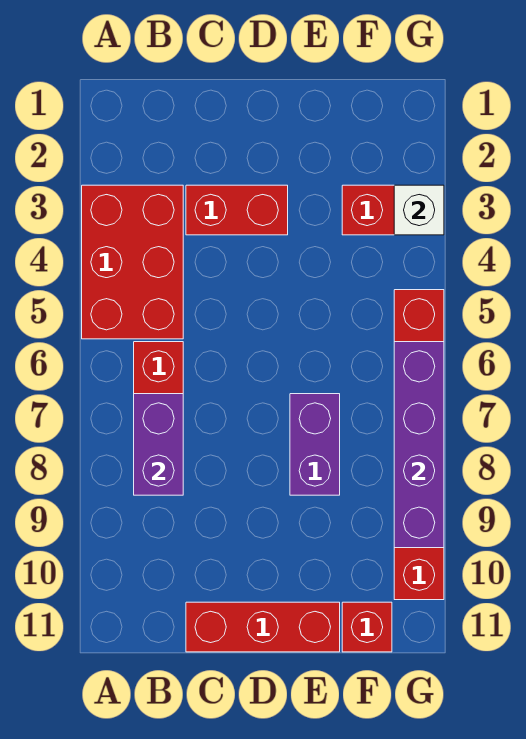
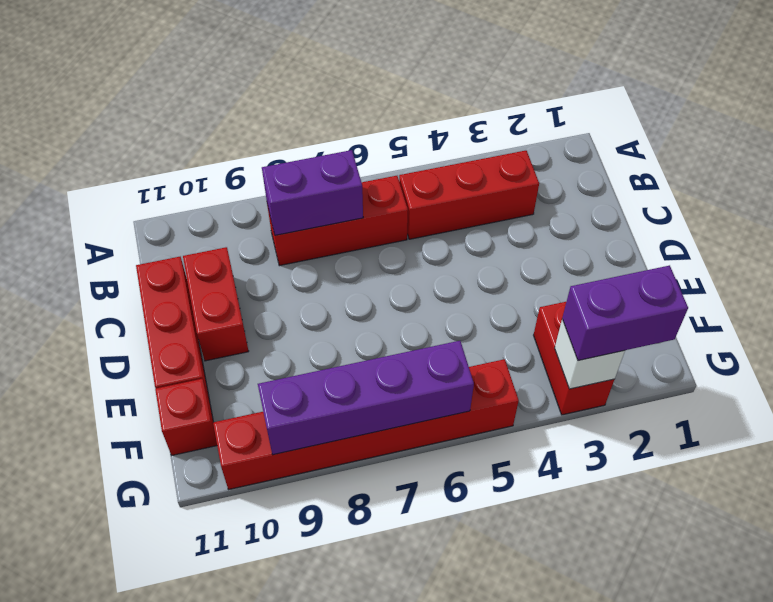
red brick A3:B5 level 1 -> red brick B3:B5 level 1
red brick C3:D3 level 1 -> red brick C10:D10 level 1
purple brick E7:E8 level 1 -> purple brick G2:G3 level 3

